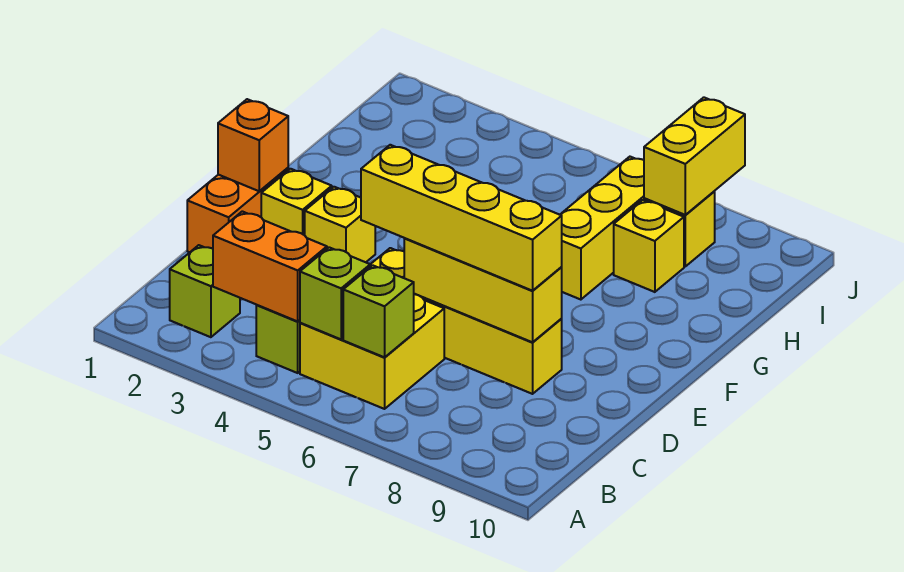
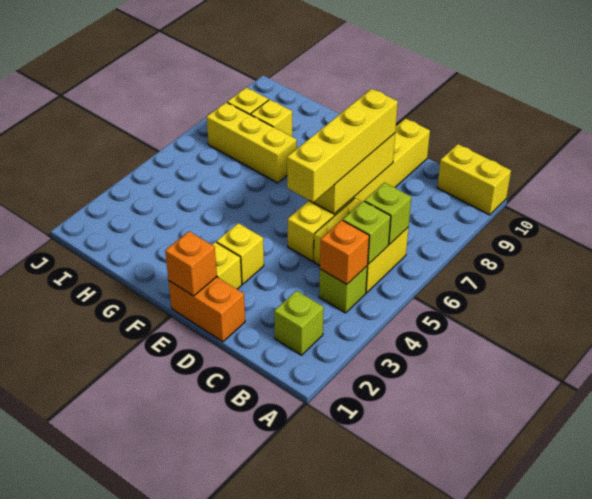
orange brick B3:B4 level 2 -> orange brick B4 level 2
yellow brick D5:D8 level 1 -> yellow brick D5:D10 level 1
yellow brick I8:J8 level 2 -> yellow brick A10:B10 level 1

